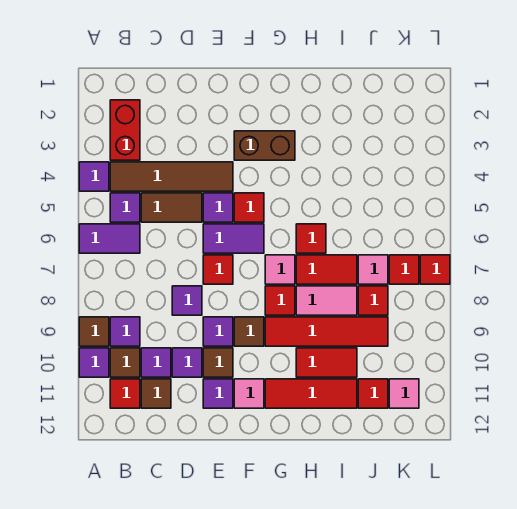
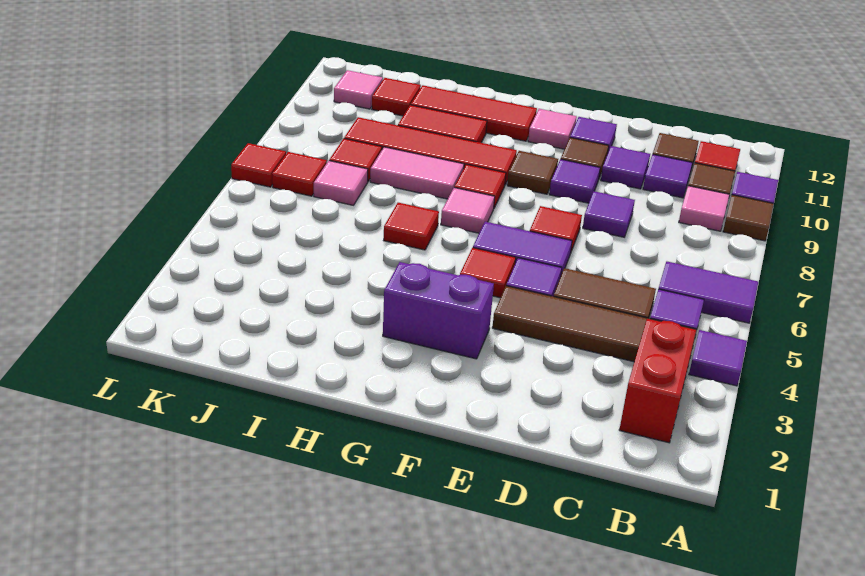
purple tile B9 level 1 -> pink tile B9 level 1
brown brick F3:G3 level 1 -> purple brick F3:G3 level 1
red tile H7:I7 level 1 -> none

